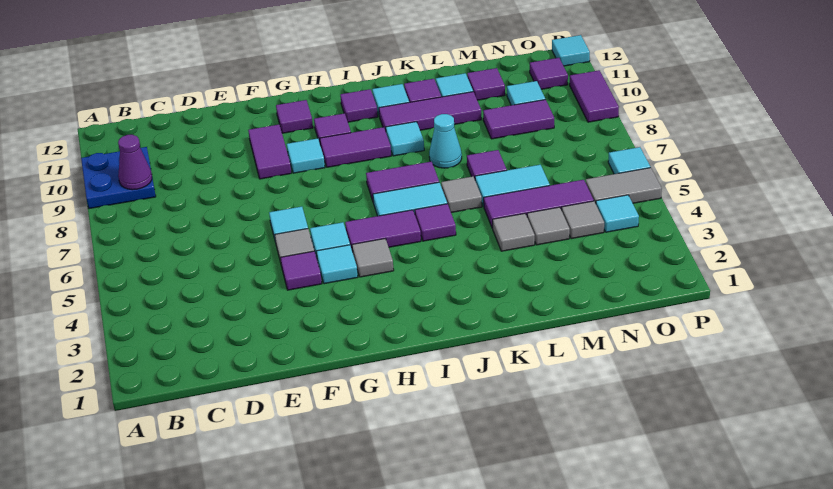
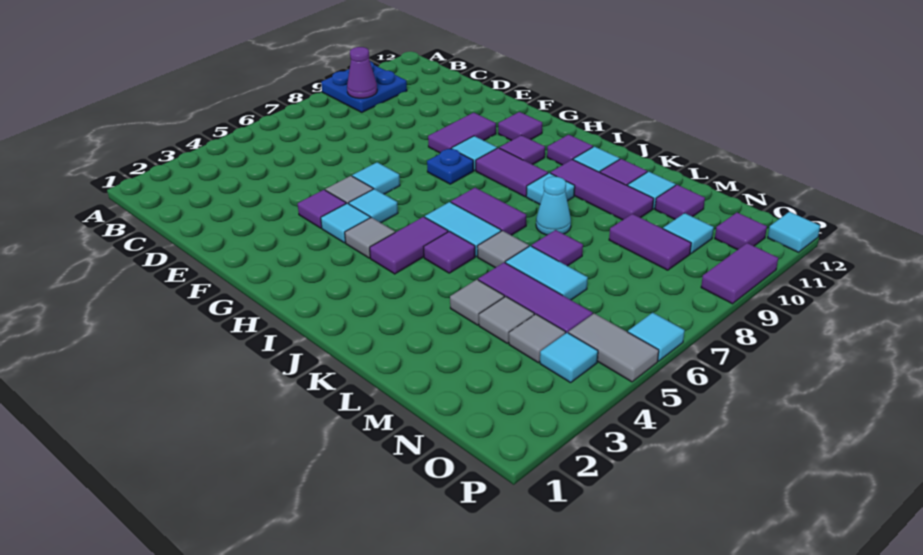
none -> blue plate G8 level 1
purple tile H5:I5 level 1 -> purple tile I4:I5 level 1

